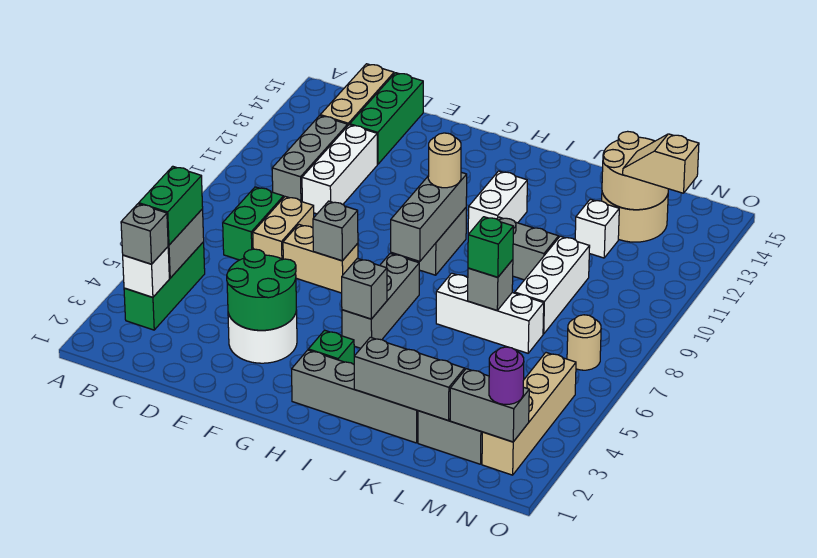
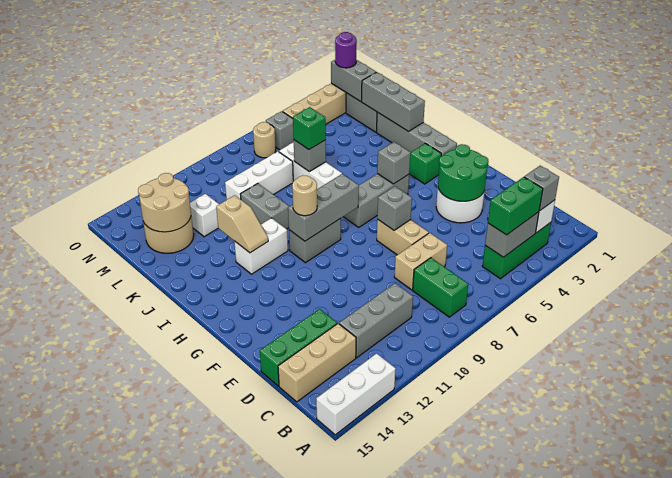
green brick C7:C8 level 1 -> green brick B8:C8 level 1
white brick D10:D12 level 1 -> white brick A13:A15 level 1
tan slope M13:N13 level 3 top N -> tan slope I12:J12 level 2 top J
none -> grey brick N6 level 1

